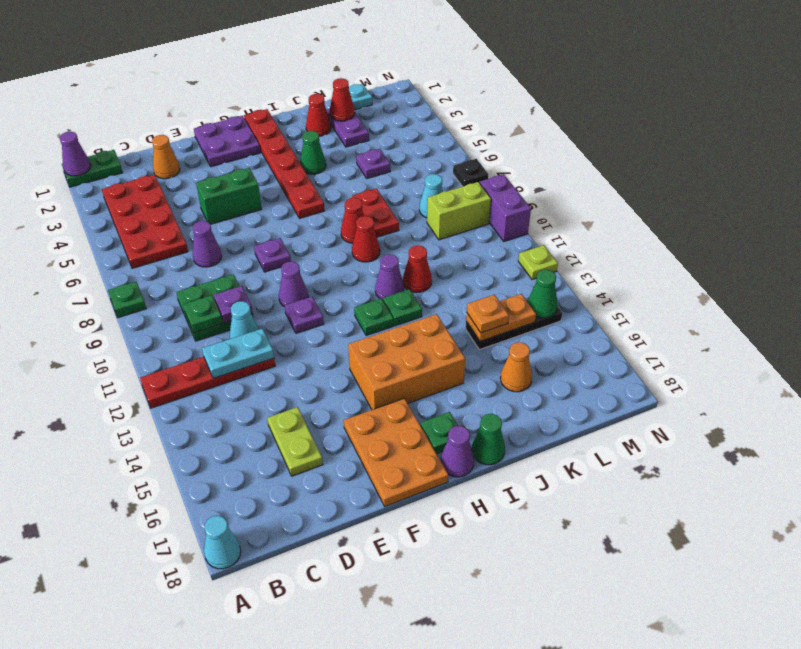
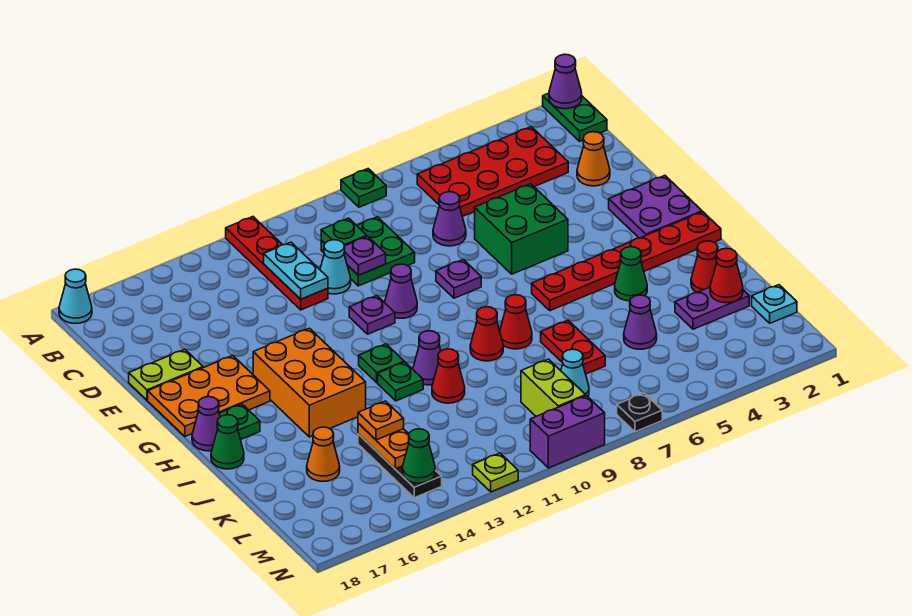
lime plate D15:D16 level 1 -> lime plate E17:E18 level 1
green brick E5:F5 level 1 -> green brick E5:F6 level 1
red plate J7:J8 level 1 -> red plate J7:K7 level 1
purple plate K5 level 1 -> purple cone K5 level 1

